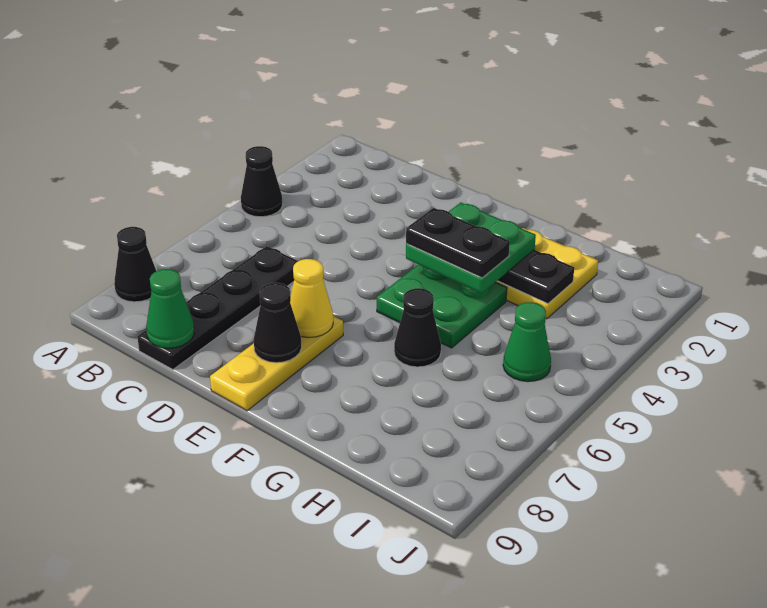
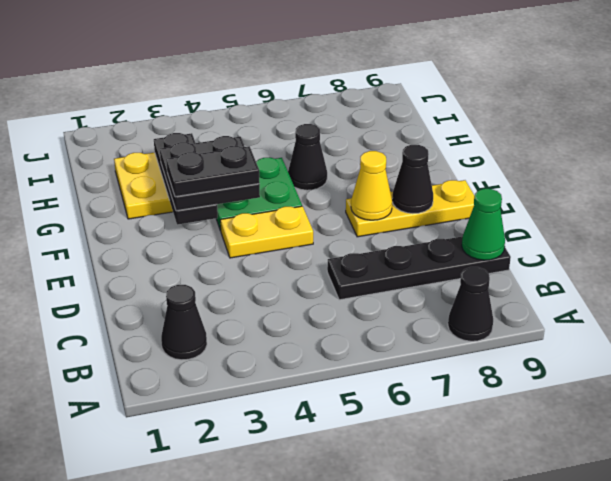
black cone A4 level 1 -> black cone B2 level 1
none -> yellow plate E4:E5 level 1
green plate F3:G4 level 3 -> black plate F3:G4 level 3
black plate F4:G4 level 4 -> black plate F3:F4 level 4
green cone I5 level 1 -> none

